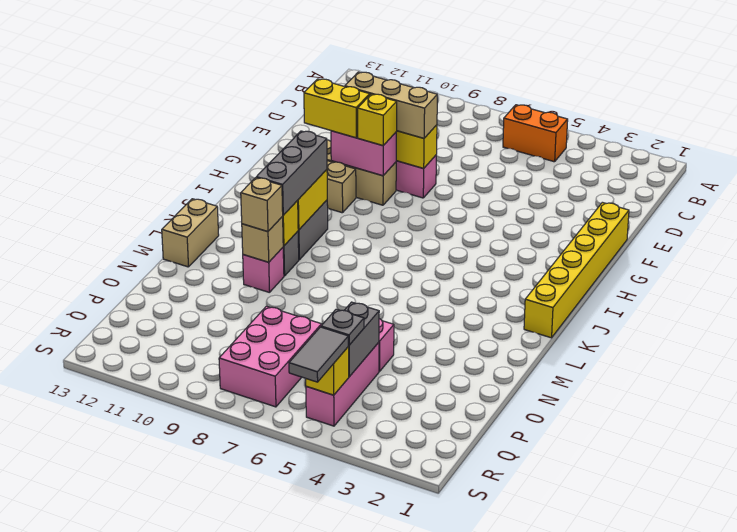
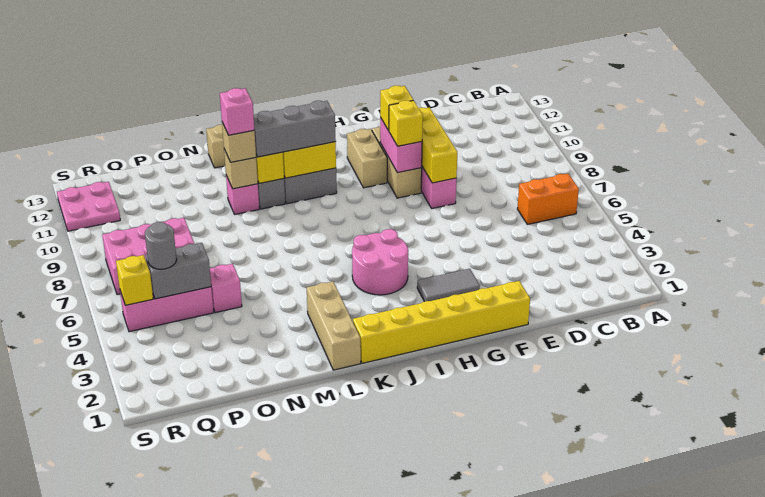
orange brick B5:B6 level 1 -> orange brick B6:C6 level 1
tan brick F8:F10 level 3 -> tan brick L1:L3 level 1
yellow brick G10:G11 level 3 -> yellow brick G10 level 3
none -> pink round brick I4:J5 level 1
none -> pink brick M10 level 4
grey plate Q5 level 3 -> grey round brick Q5 level 3
grey tile R5:S5 level 3 -> grey tile G3:H3 level 1
none -> pink plate R11:S12 level 1

